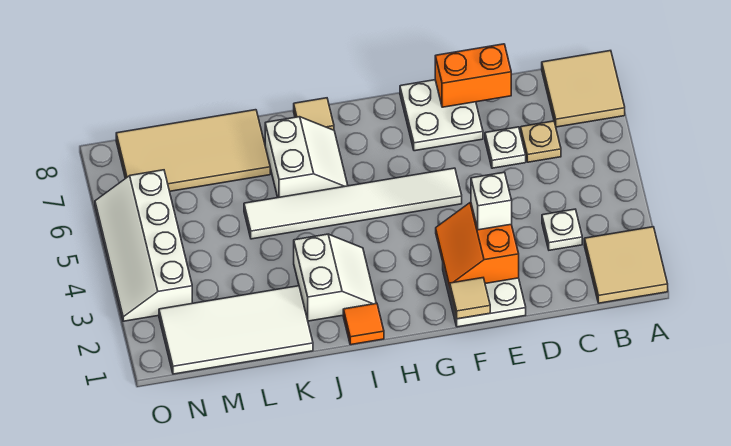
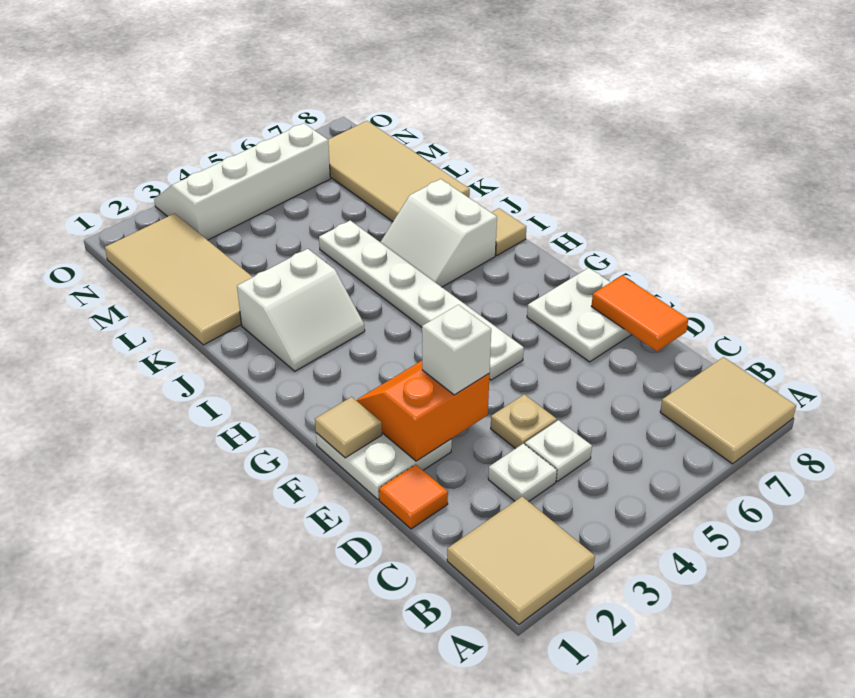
tan plate C6 level 1 -> tan plate D4 level 1
white plate D6 level 1 -> white plate C4 level 1
orange brick D8:E8 level 2 -> orange tile D8:E8 level 2
white tile F5:K5 level 1 -> white plate F5:K5 level 1
orange tile I1 level 1 -> orange tile D1 level 1
white slope I6:J7 level 1 top J -> white slope I6:J7 level 1 top 7
white tile K1:N2 level 1 -> tan tile K1:N2 level 1

